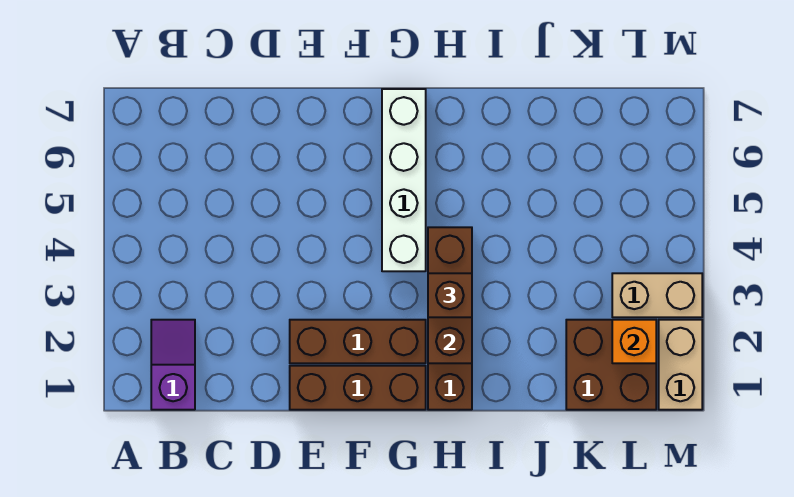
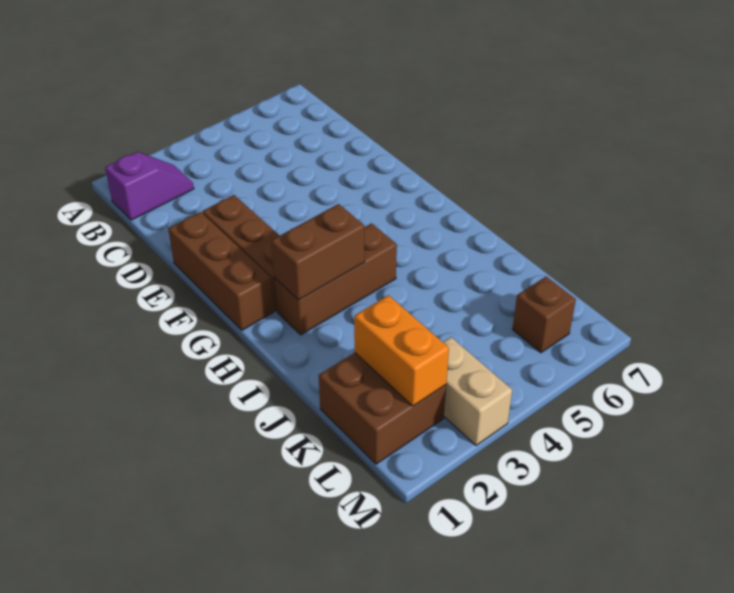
white brick G4:G7 level 1 -> none
brown brick H1:H4 level 1 -> brown brick H2:H4 level 1
brown brick H3 level 3 -> brown brick L6 level 1
orange brick L2 level 2 -> orange brick K2:L2 level 2
tan brick M1:M2 level 1 -> none

